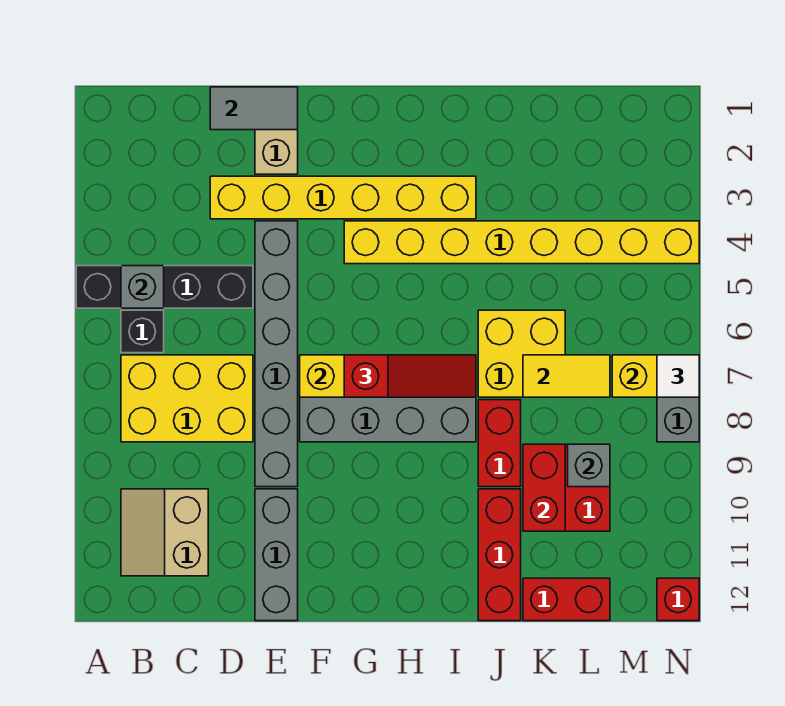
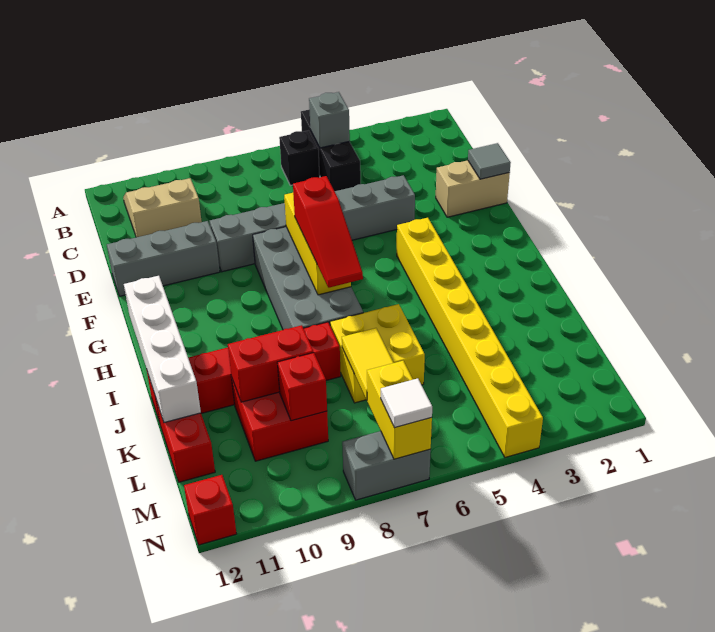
black brick A5:D5 level 1 -> black brick A5:C5 level 1
yellow brick B7:D8 level 1 -> none
grey tile D1:E1 level 2 -> grey tile E1 level 2
yellow brick D3:I3 level 1 -> none
none -> white brick H12:K12 level 2
grey brick L9 level 2 -> red brick L9 level 2

